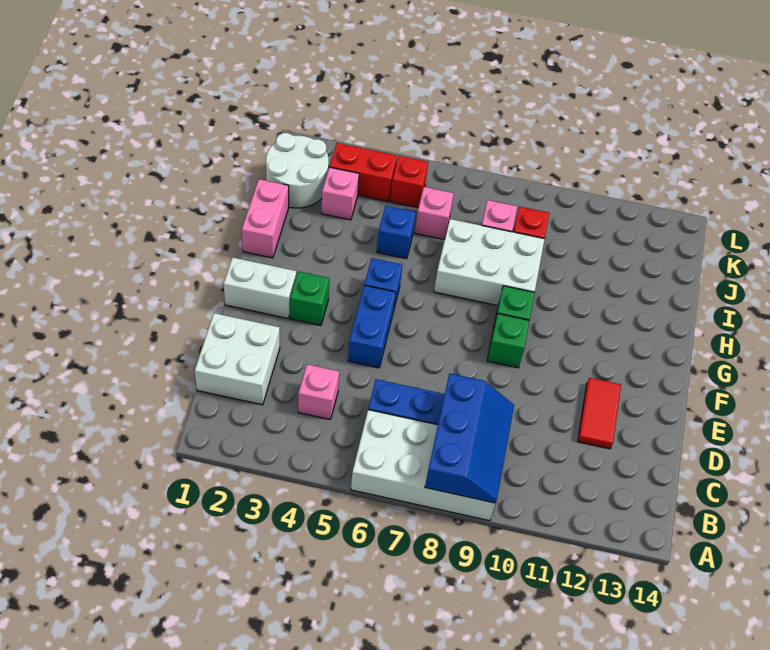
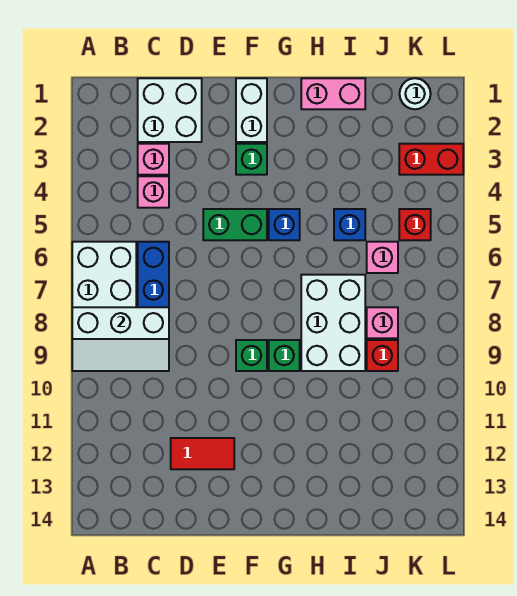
blue slope A8:C9 level 2 top 8 -> white slope A8:C9 level 2 top 8
blue brick E5:F5 level 1 -> green brick E5:F5 level 1
white round brick J1:K2 level 1 -> white round brick K1 level 1
pink brick J3 level 1 -> pink brick C3 level 1
red brick K3:K4 level 1 -> red brick K3:L3 level 1

